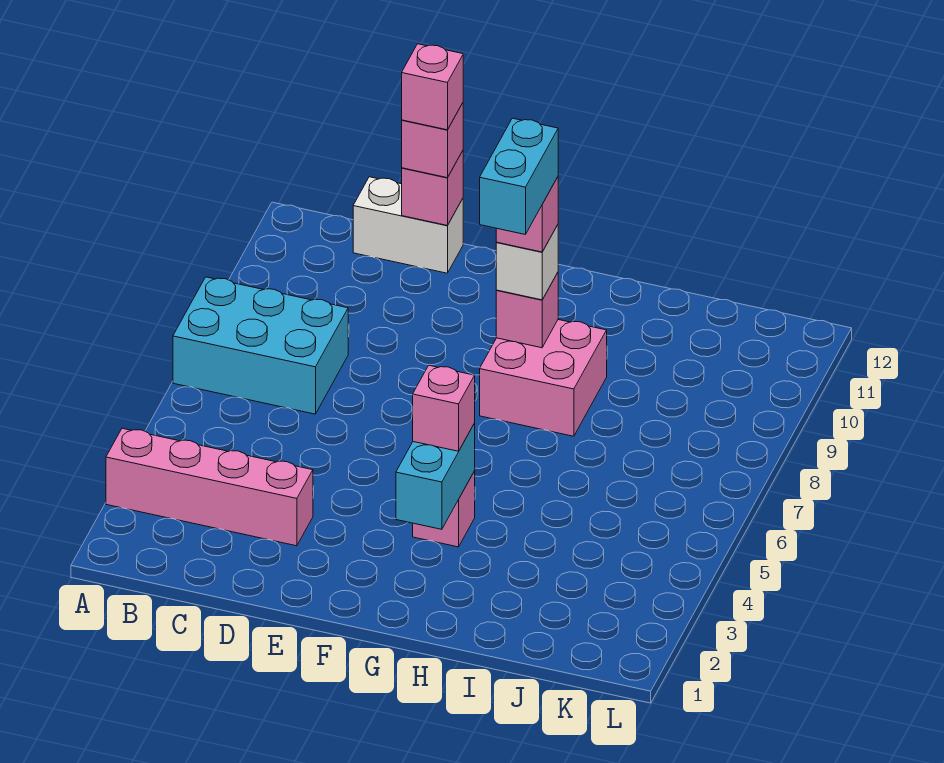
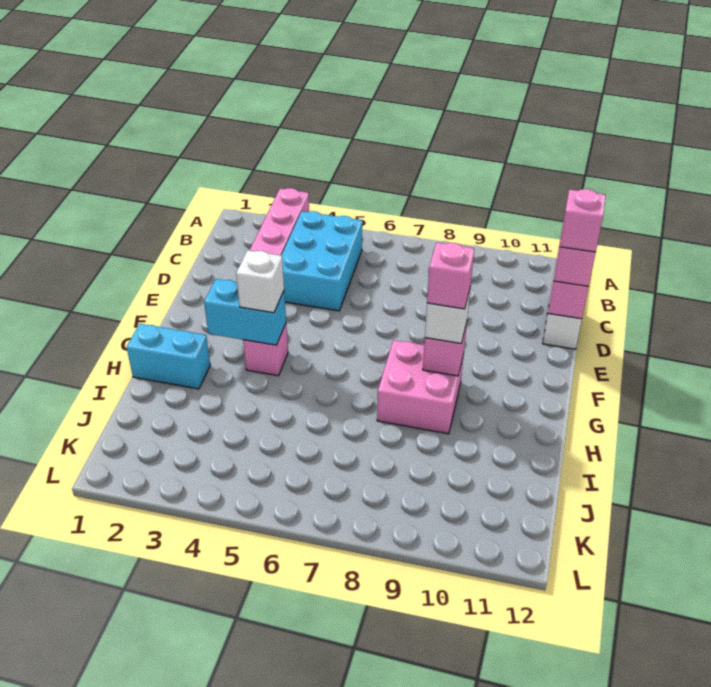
cyan brick A7:C8 level 1 -> cyan brick B4:D5 level 1
pink brick G4 level 3 -> white brick G4 level 3
cyan brick G8:G9 level 5 -> cyan brick H1:H2 level 1

